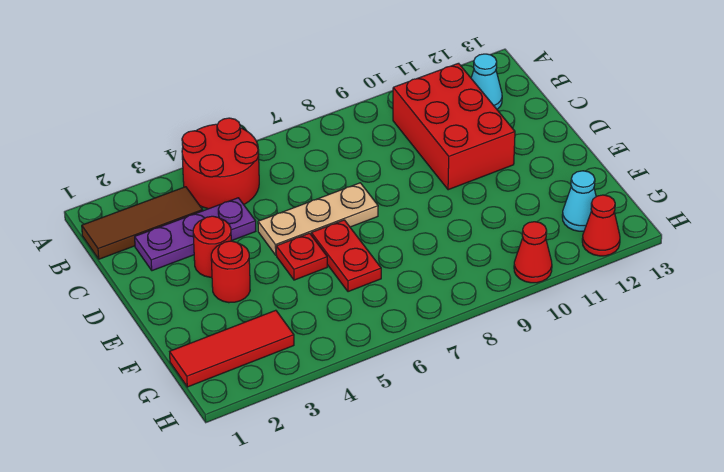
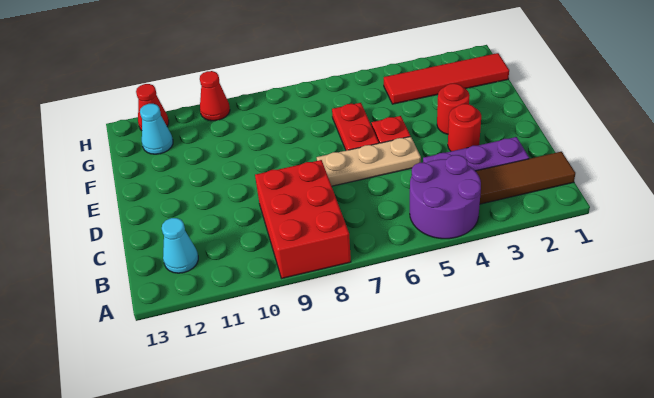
red round brick A4:B5 level 1 -> purple round brick A4:B5 level 1
red brick B10:D11 level 1 -> red brick A8:C9 level 1
red tile G1:G3 level 1 -> red tile G1:G4 level 1

